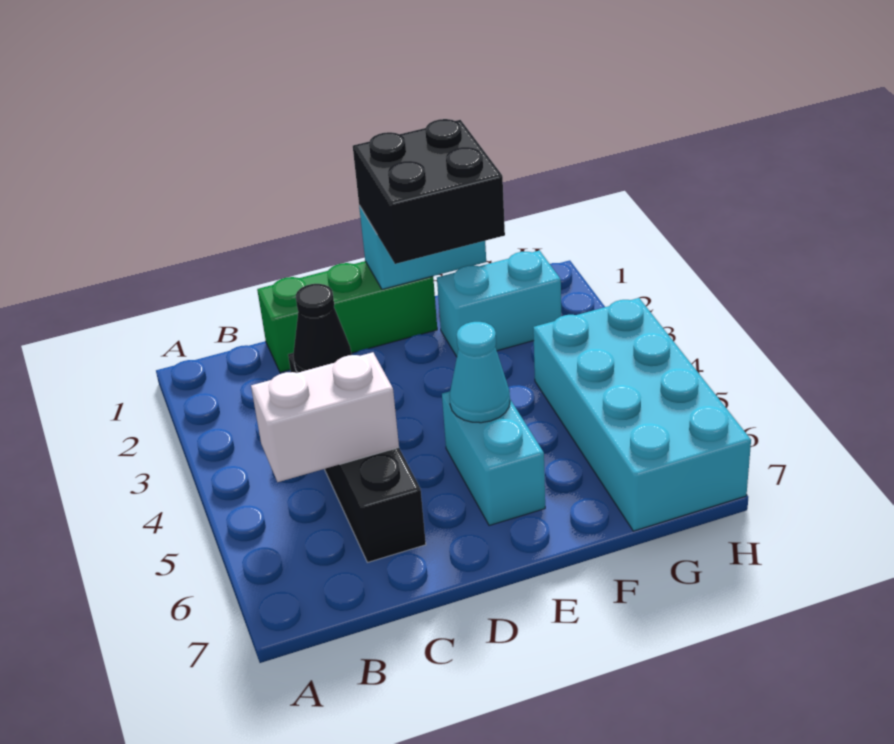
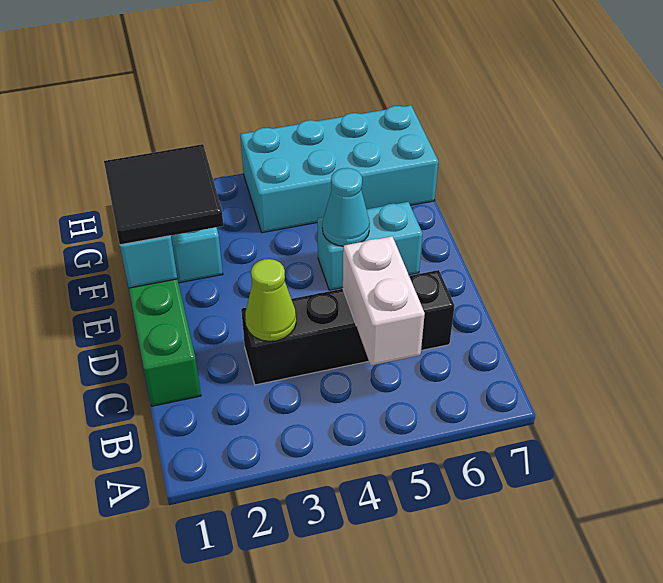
black cone C3 level 2 -> lime cone C3 level 2
black brick E1:F2 level 3 -> black tile E1:F2 level 3

